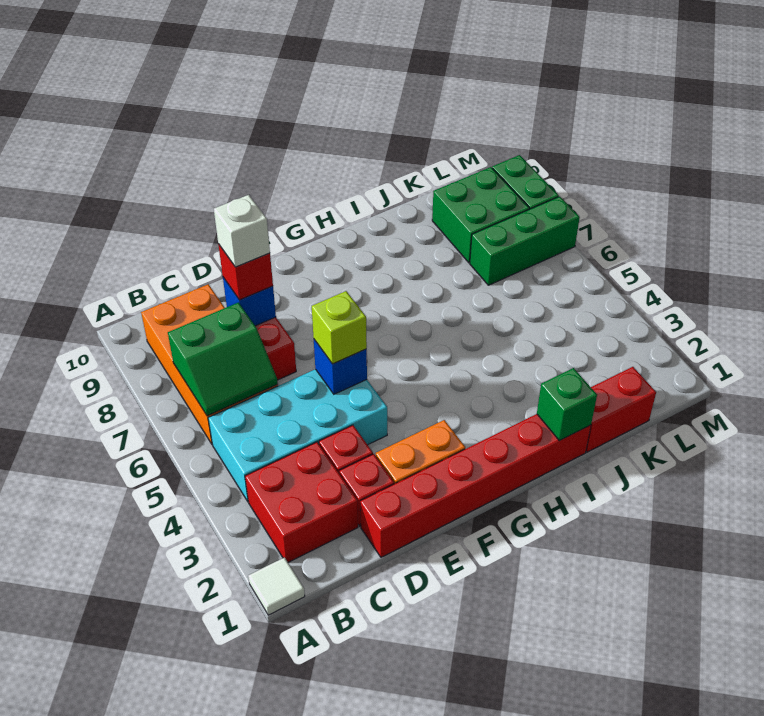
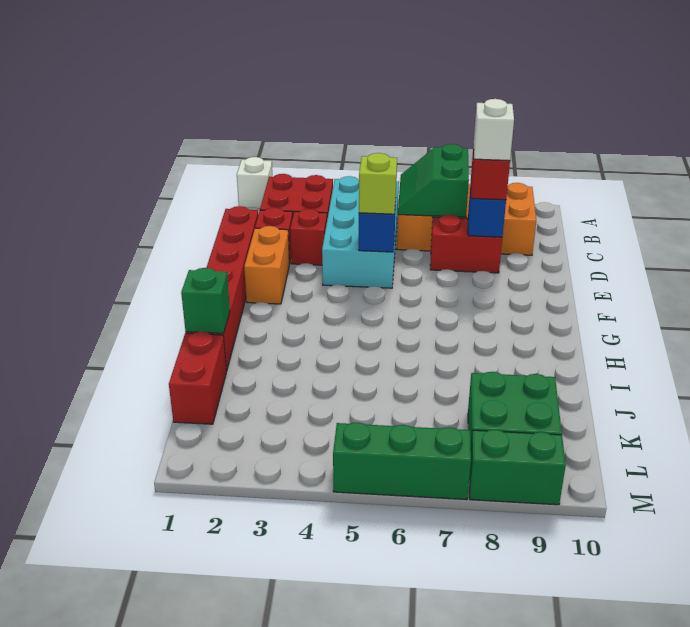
white tile A1 level 1 -> white brick A1 level 1
green brick K7:M7 level 1 -> green brick M5:M7 level 1

